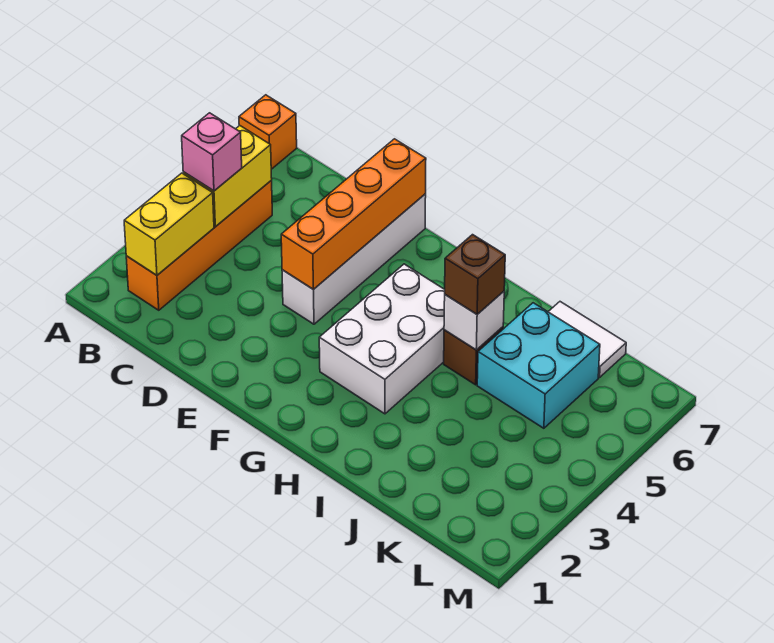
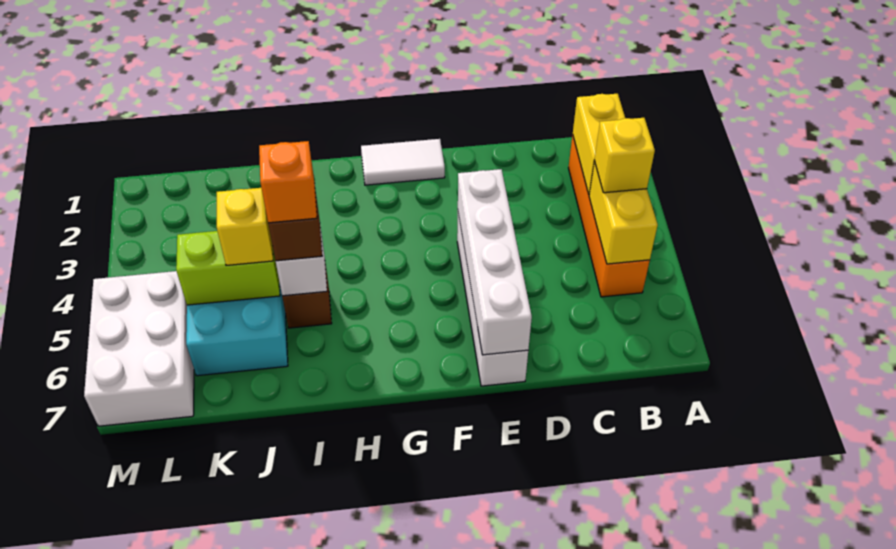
orange brick A7 level 1 -> orange brick I5 level 4
pink brick B4 level 3 -> yellow brick B4 level 3
orange brick E4:E7 level 2 -> white brick E4:E7 level 2
white brick G3:H5 level 1 -> white brick L5:M7 level 1
none -> lime brick J5:K5 level 2
none -> yellow brick J5 level 3
white tile J7:K7 level 1 -> white tile F1:G1 level 1

